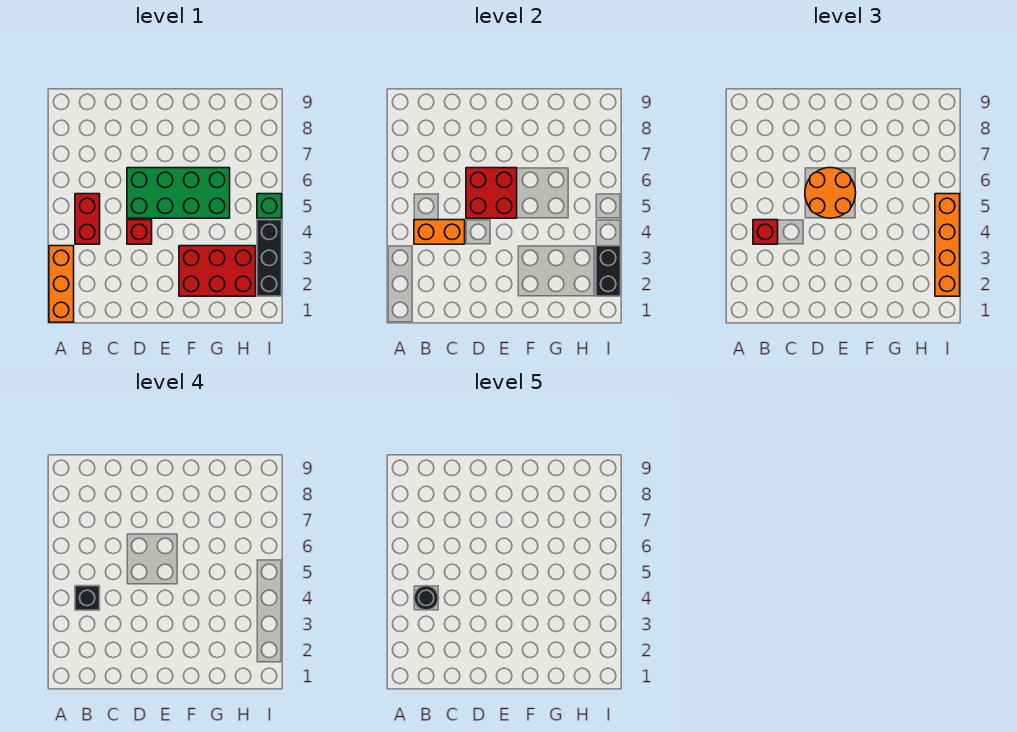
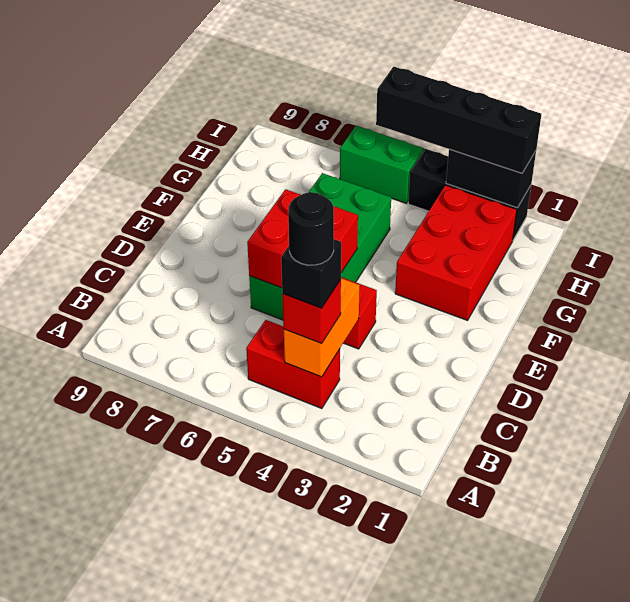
orange brick A1:A3 level 1 -> none
orange round brick D5:E6 level 3 -> none
orange brick I2:I5 level 3 -> black brick I2:I5 level 3
green brick I5 level 1 -> green brick I5:I6 level 1

